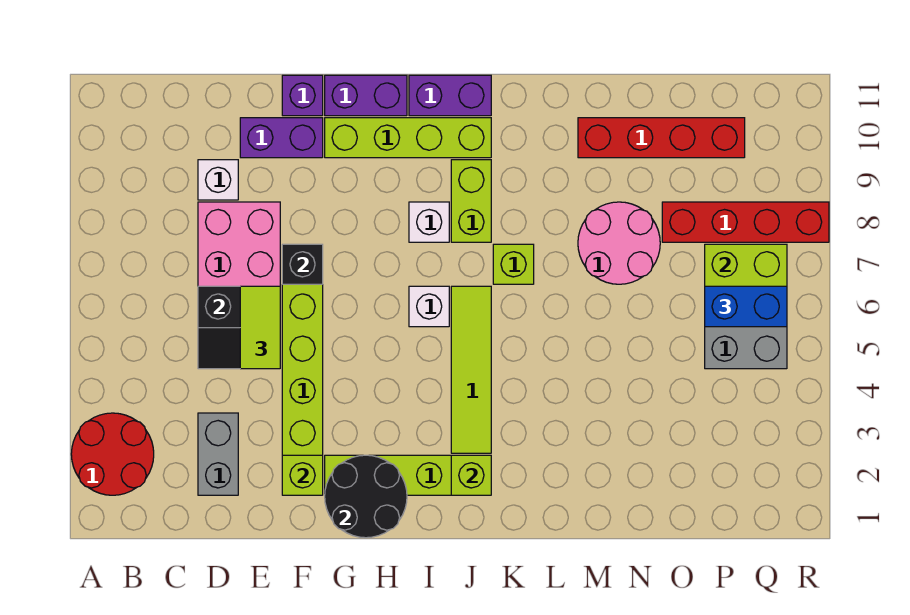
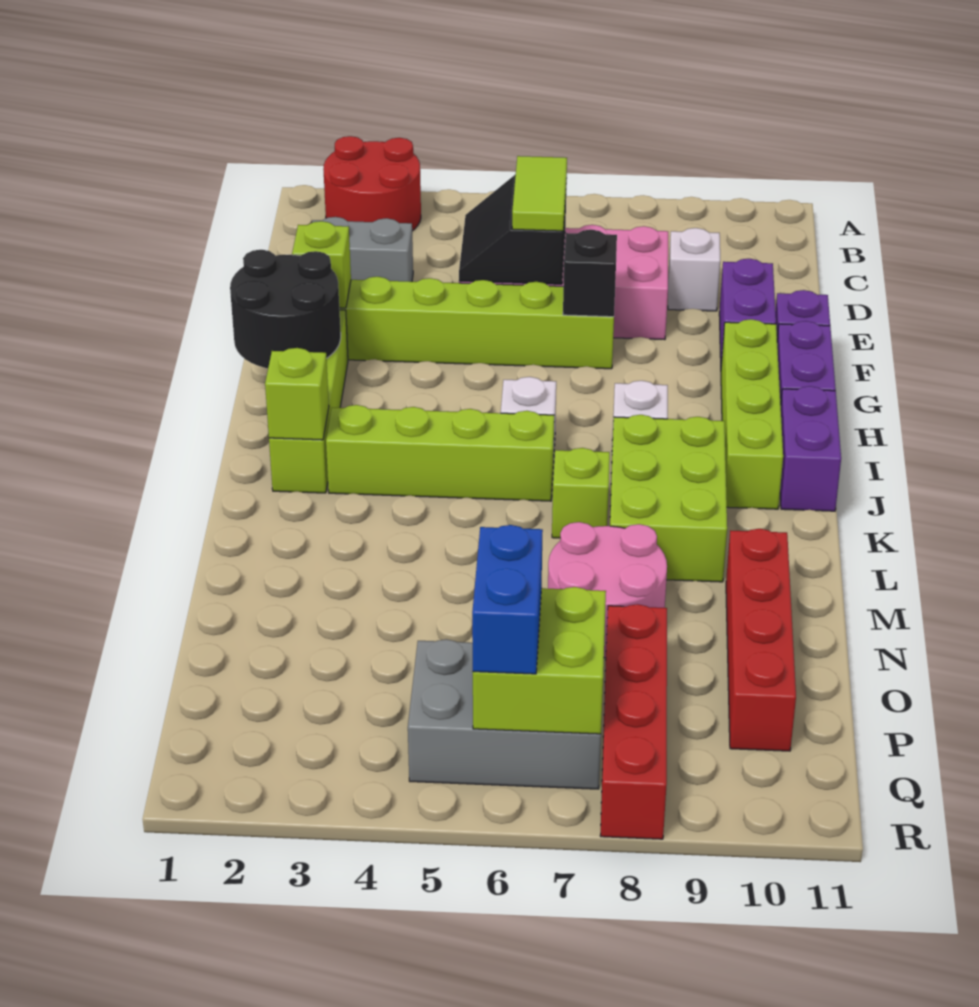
lime tile E5:E6 level 3 -> lime tile D6:E6 level 3
lime tile J3:J6 level 1 -> lime brick J3:J6 level 1
lime brick J8:J9 level 1 -> lime brick J8:L9 level 1

